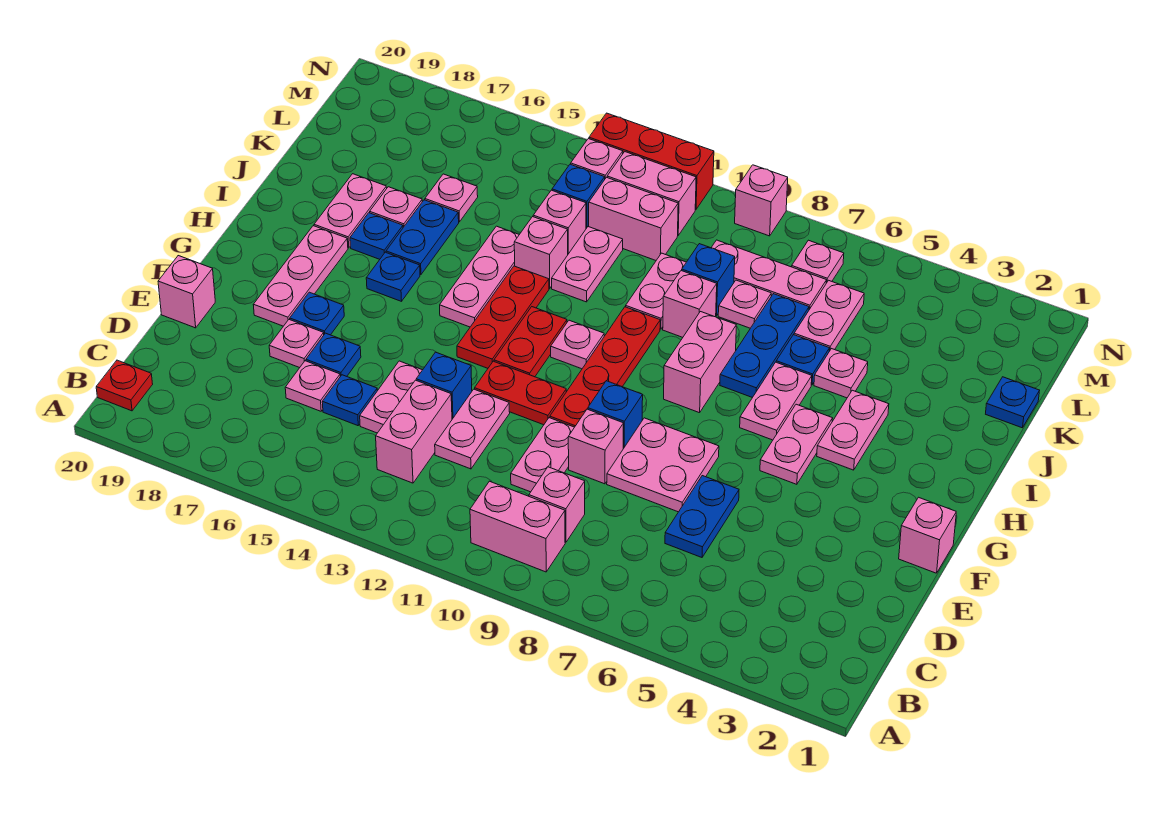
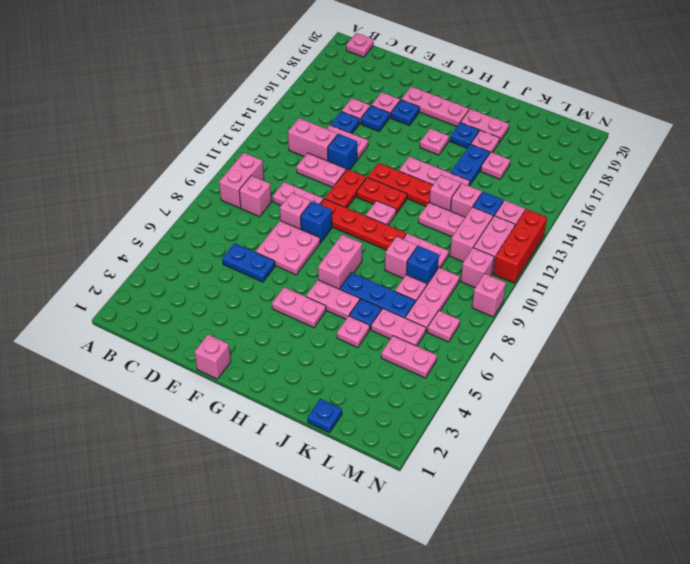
red plate B20 level 1 -> pink plate B20 level 1
pink brick E20 level 1 -> pink brick M10 level 1
pink plate H4:I4 level 1 -> pink plate L5:M5 level 1
pink brick H8:I8 level 1 -> pink brick H7:H8 level 1
blue plate H16 level 1 -> pink plate H16 level 1
blue plate I16:J16 level 1 -> blue plate J15:J16 level 1

